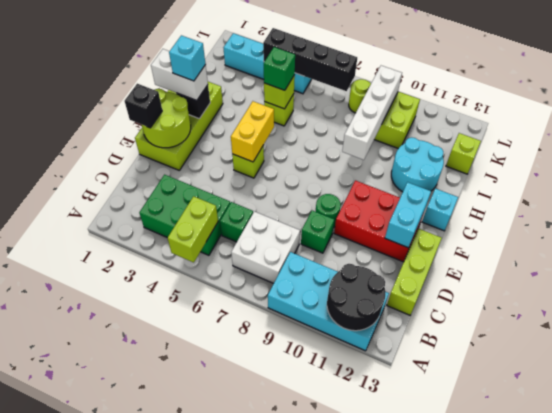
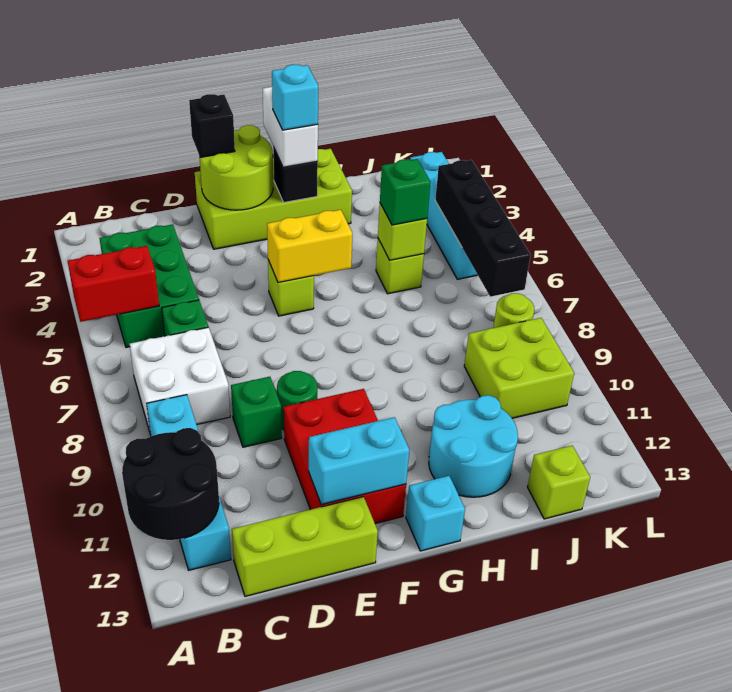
lime brick A5:B5 level 2 -> red brick A5:B5 level 2
cyan brick A9:B12 level 1 -> cyan brick B9:B12 level 1
white brick H9:K9 level 2 -> none

